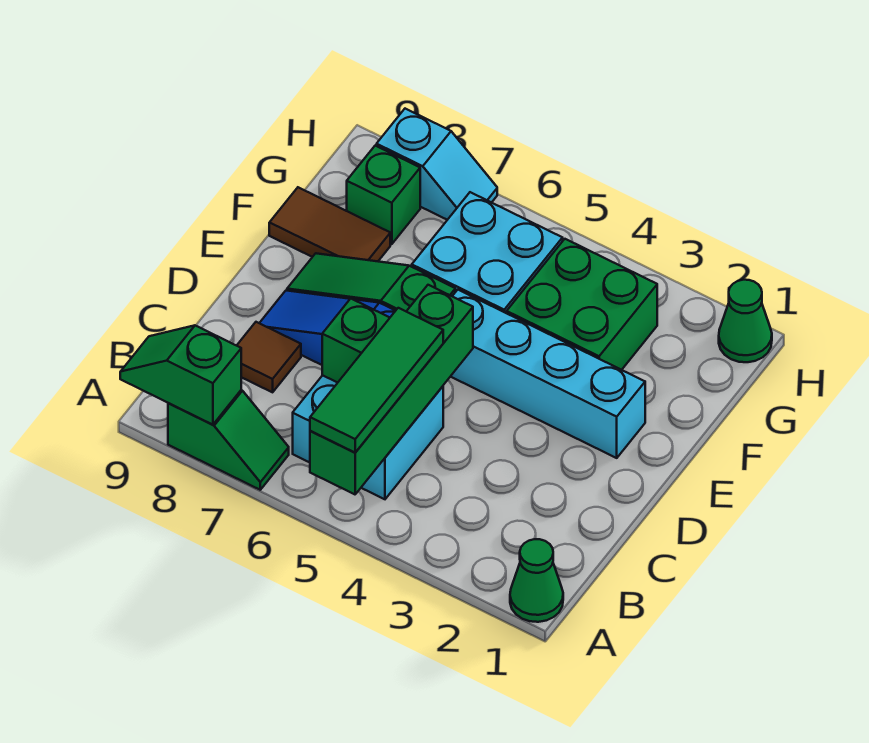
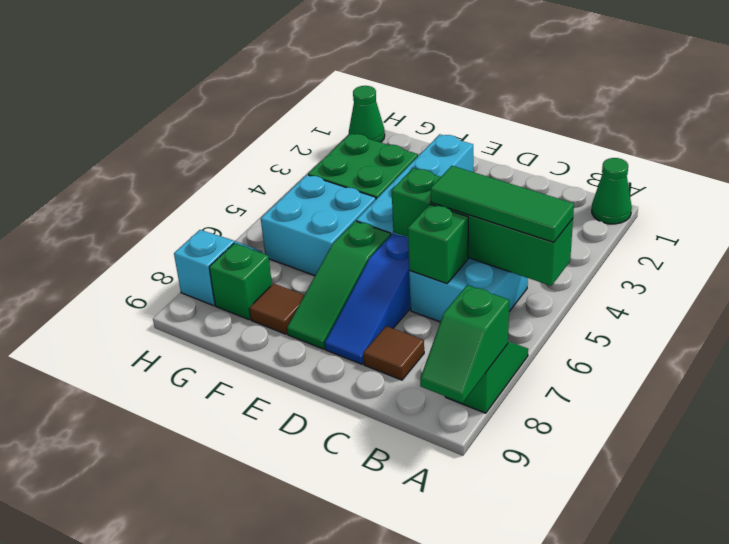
brown tile F8:F9 level 1 -> brown tile F8 level 1

